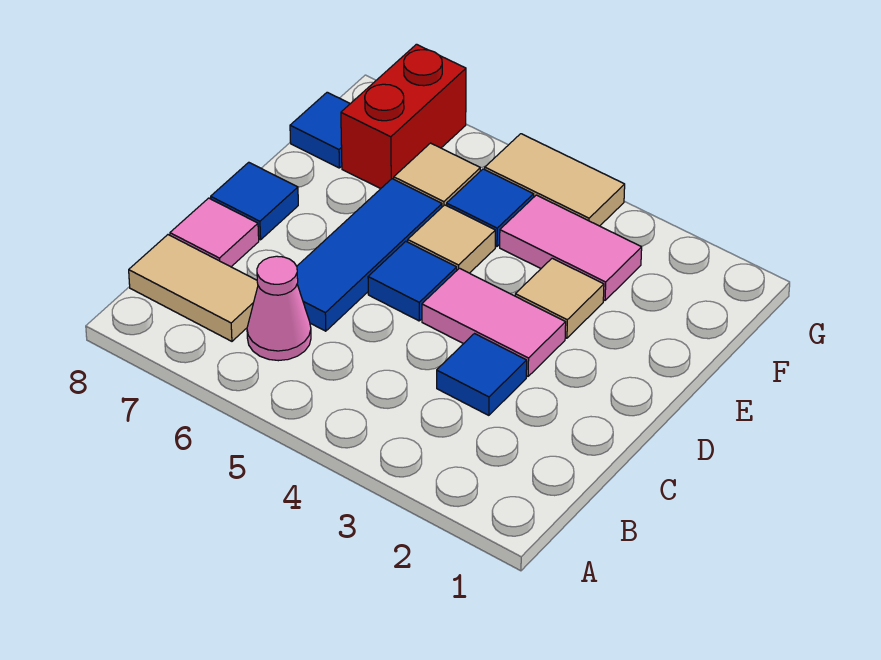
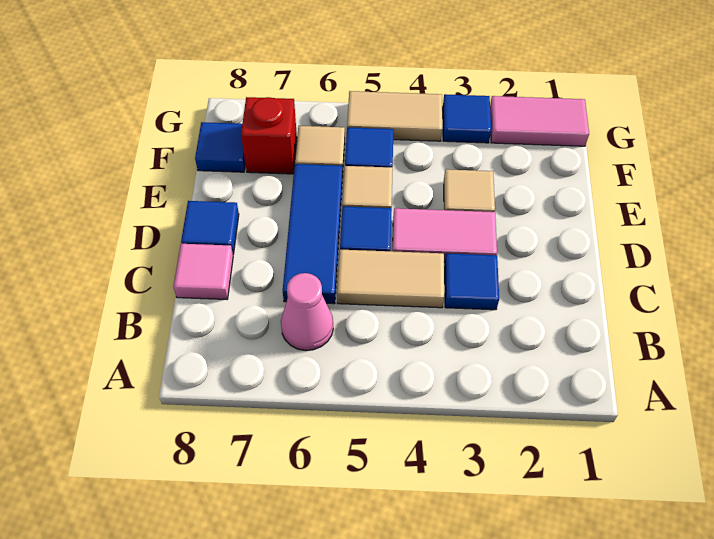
tan tile B7:B8 level 1 -> tan tile C4:C5 level 1
pink tile F3:F4 level 1 -> pink tile G1:G2 level 1
red brick F7:G7 level 1 -> red brick F7 level 1
none -> blue tile G3 level 1

